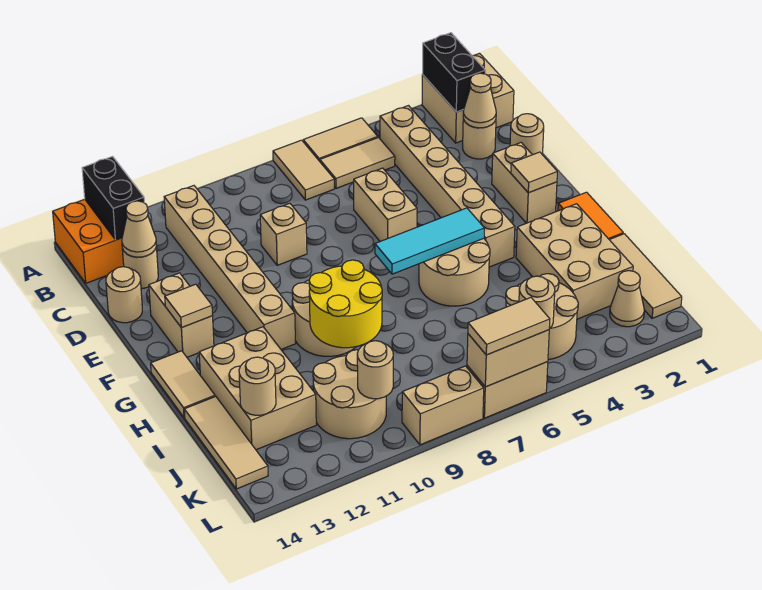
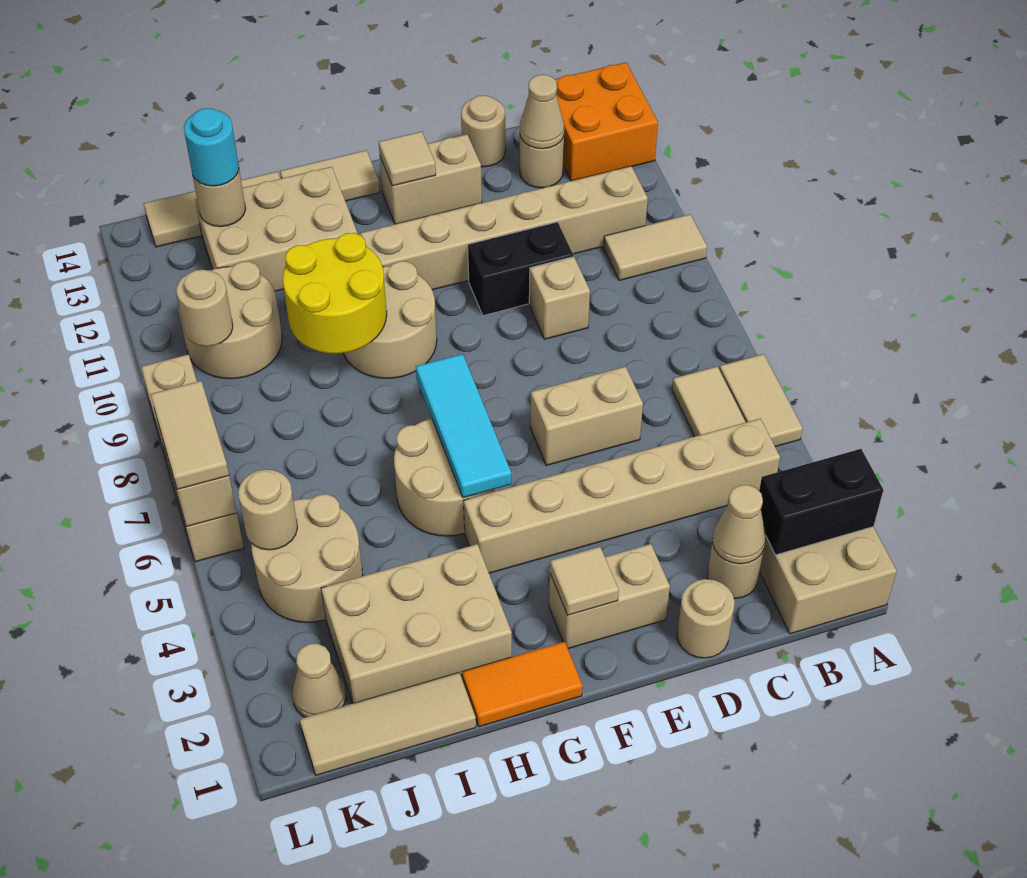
tan tile A7:B7 level 1 -> tan tile A10:B10 level 1
black brick A13:B13 level 2 -> black brick D10:E10 level 1
none -> cyan round brick J13 level 3

